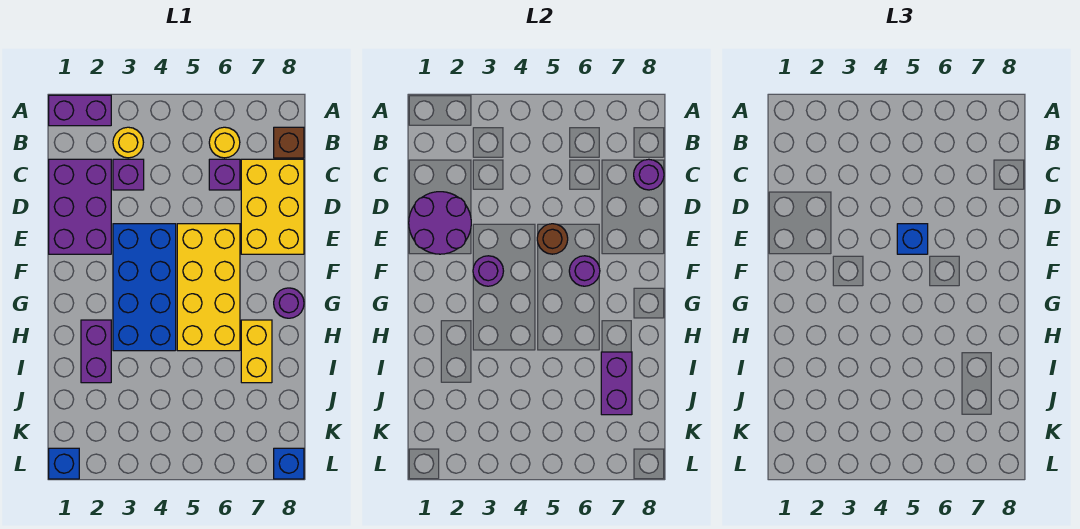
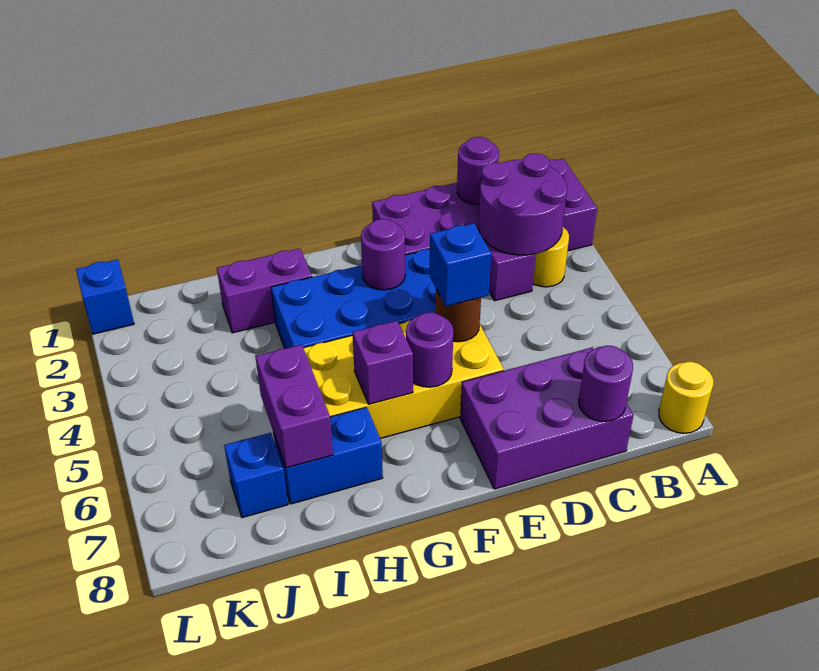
yellow round brick B6 level 1 -> yellow round brick A8 level 1
brown brick B8 level 1 -> none
purple brick C6 level 1 -> purple brick G6 level 2
yellow brick C7:E8 level 1 -> purple brick C7:E8 level 1
purple round brick D1:E2 level 2 -> purple round brick B2:C3 level 2
purple round brick G8 level 1 -> purple round brick C1 level 2
yellow brick H7:I7 level 1 -> blue brick H7:I7 level 1
purple brick I7:J7 level 2 -> purple brick I6:I7 level 2
blue brick L8 level 1 -> blue brick J7 level 1

